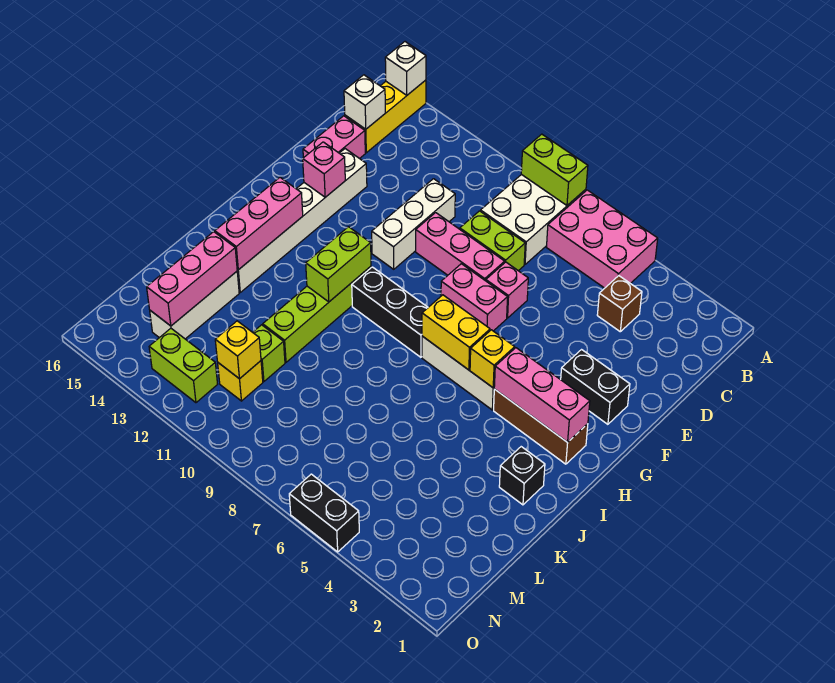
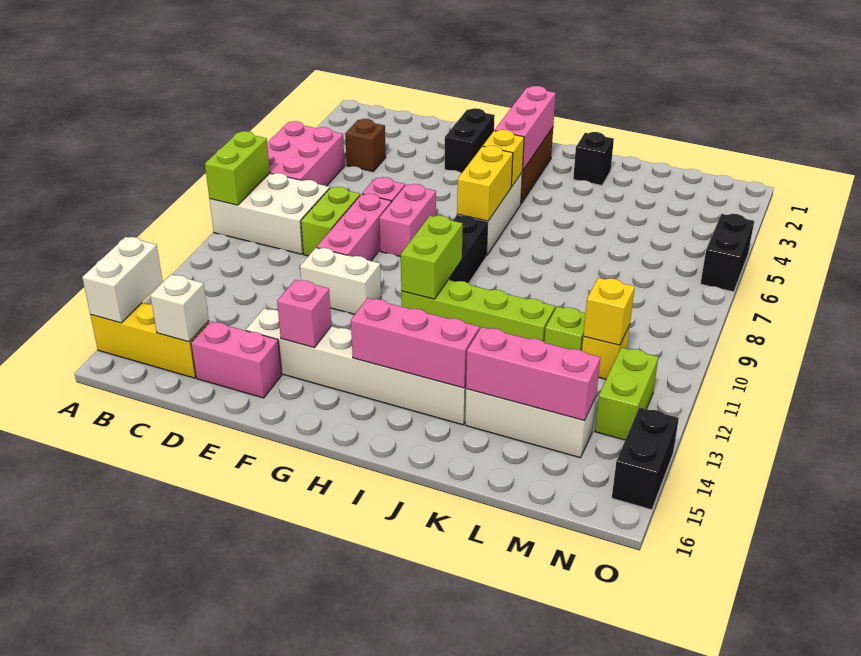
white brick A15 level 2 -> white brick A14:A15 level 2
white brick D11:F11 level 1 -> white brick E11:F11 level 1
lime brick H11:I11 level 2 -> lime brick H10:H11 level 2
none -> black brick O14:O15 level 1

